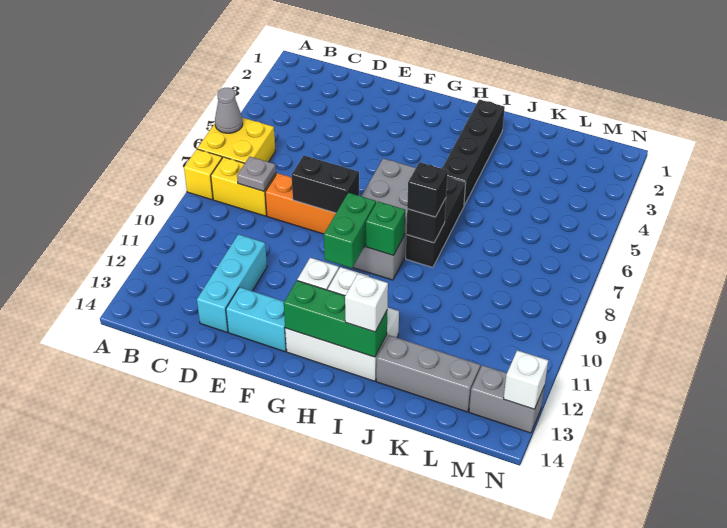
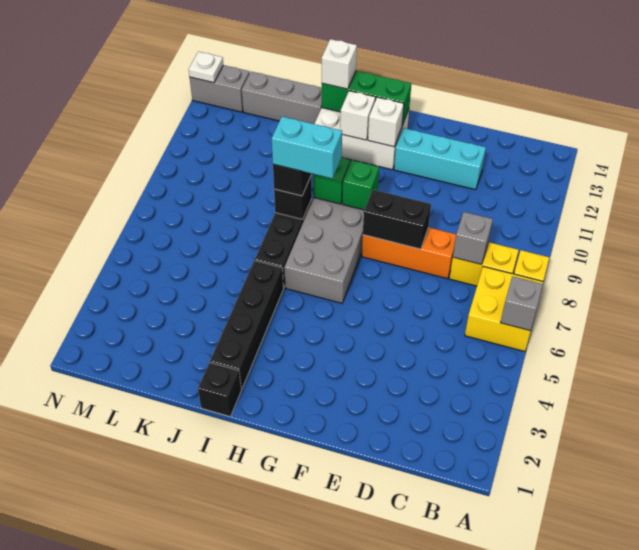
grey cone A6 level 2 -> grey brick A6 level 2
grey plate C8 level 2 -> grey brick C8 level 2
cyan brick D11:D13 level 1 -> cyan brick D12:F12 level 1
cyan brick E13:F13 level 1 -> cyan brick H8:I8 level 4
green brick G9:G10 level 2 -> green brick G9 level 2
none -> black brick I1 level 1
white brick N13 level 2 -> white plate N13 level 2

